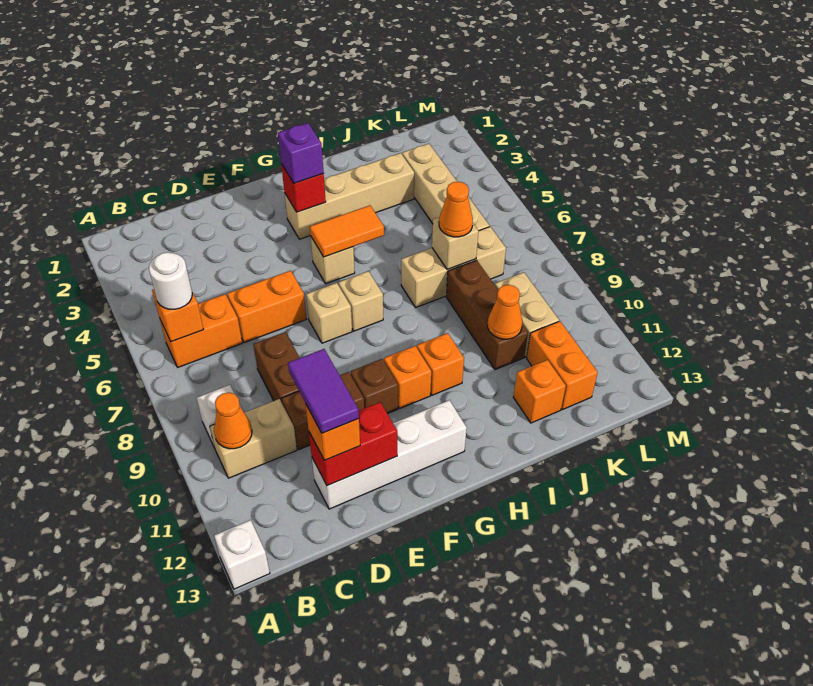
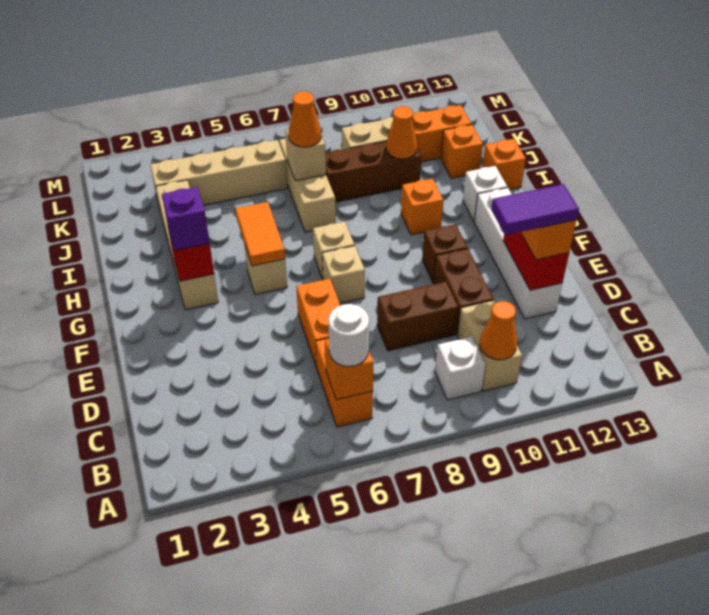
white brick A13 level 1 -> white brick H12 level 1
orange brick G10 level 1 -> orange brick I13 level 1

